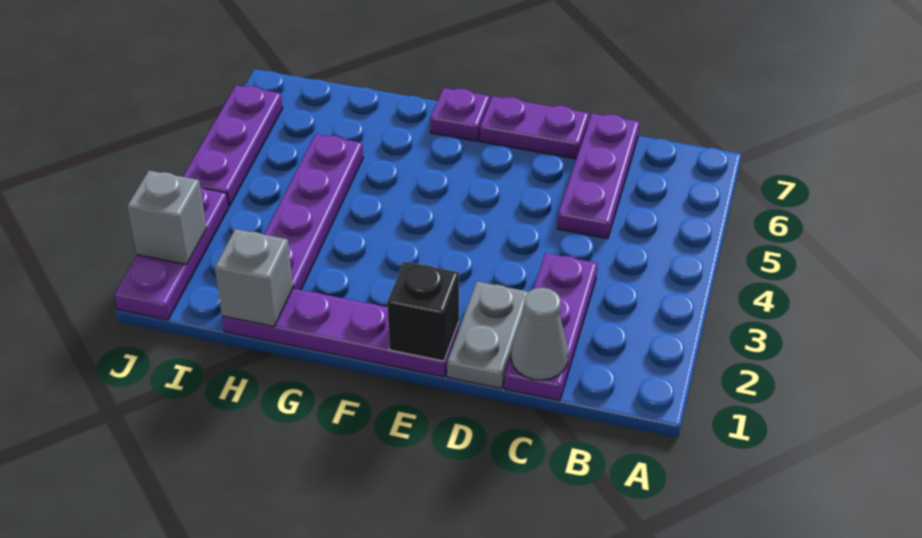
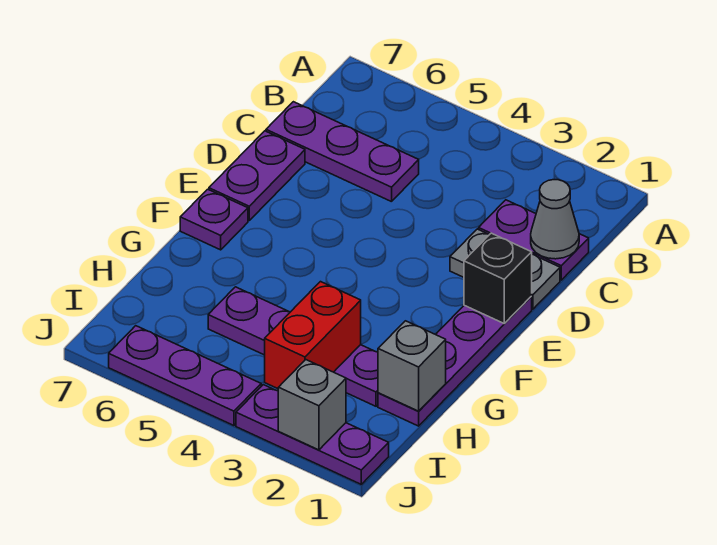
purple plate C1:C3 level 1 -> purple plate C1:C2 level 1
none -> red brick H3:I3 level 2

